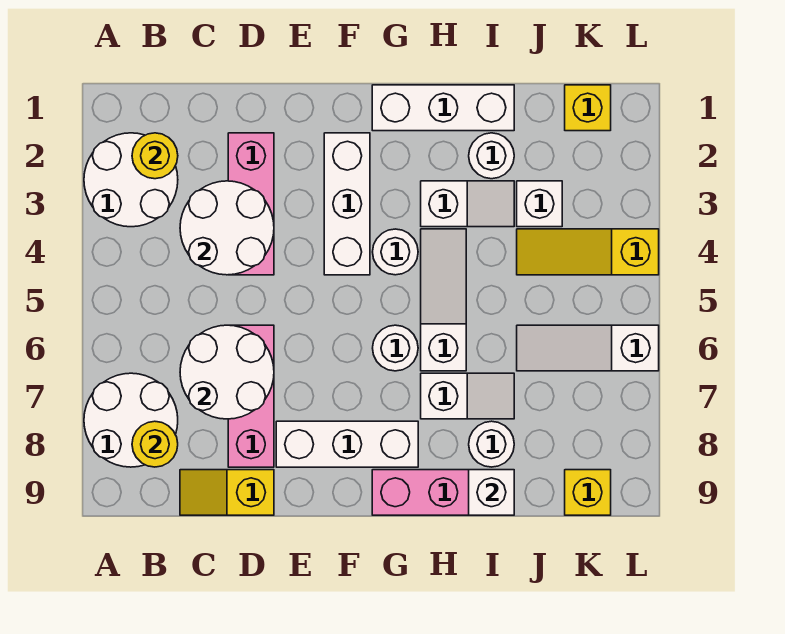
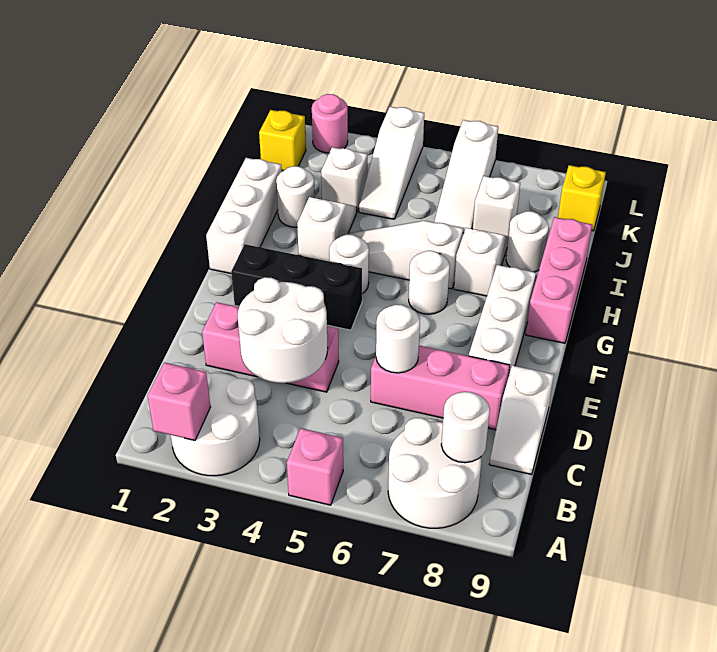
none -> pink brick A2 level 2
none -> pink brick A5 level 1
yellow round brick B2 level 2 -> none
yellow round brick B8 level 2 -> white round brick B8 level 2
white round brick C6:D7 level 2 -> white round brick D6 level 2
yellow slope C9:D9 level 1 top D -> white slope C9:D9 level 1 top D
white brick F2:F4 level 1 -> black brick F2:F4 level 1
white brick I9 level 2 -> white brick J7 level 1
yellow slope J4:L4 level 1 top L -> white slope J4:L4 level 1 top L
none -> pink round brick L2 level 1

